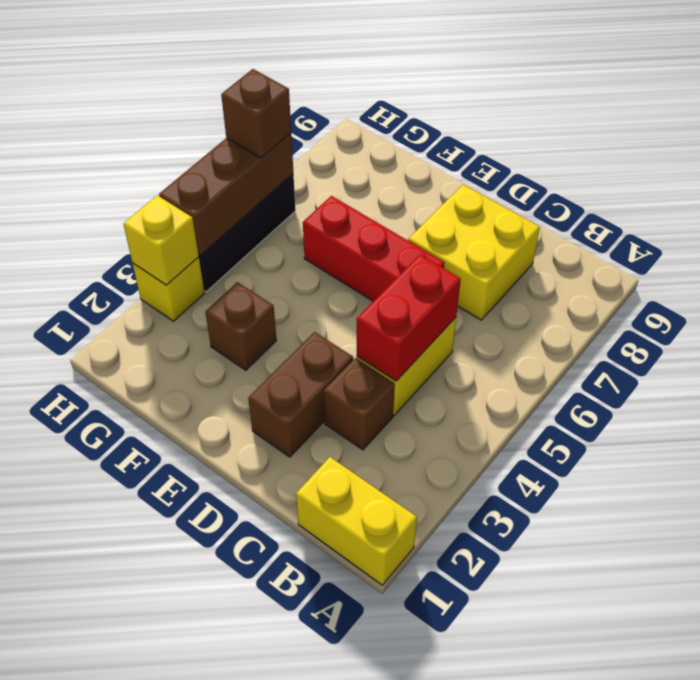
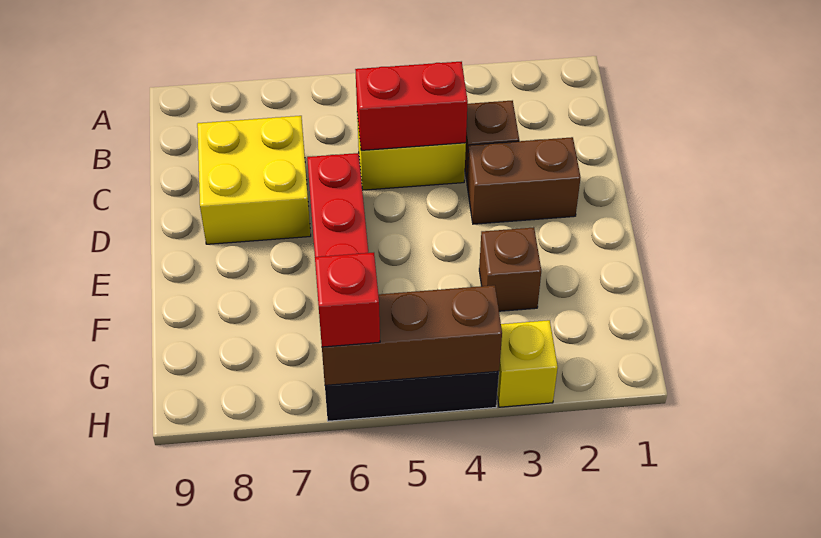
yellow brick A1:B1 level 1 -> none
yellow brick H3 level 2 -> none
brown brick H6 level 3 -> red brick H6 level 3

